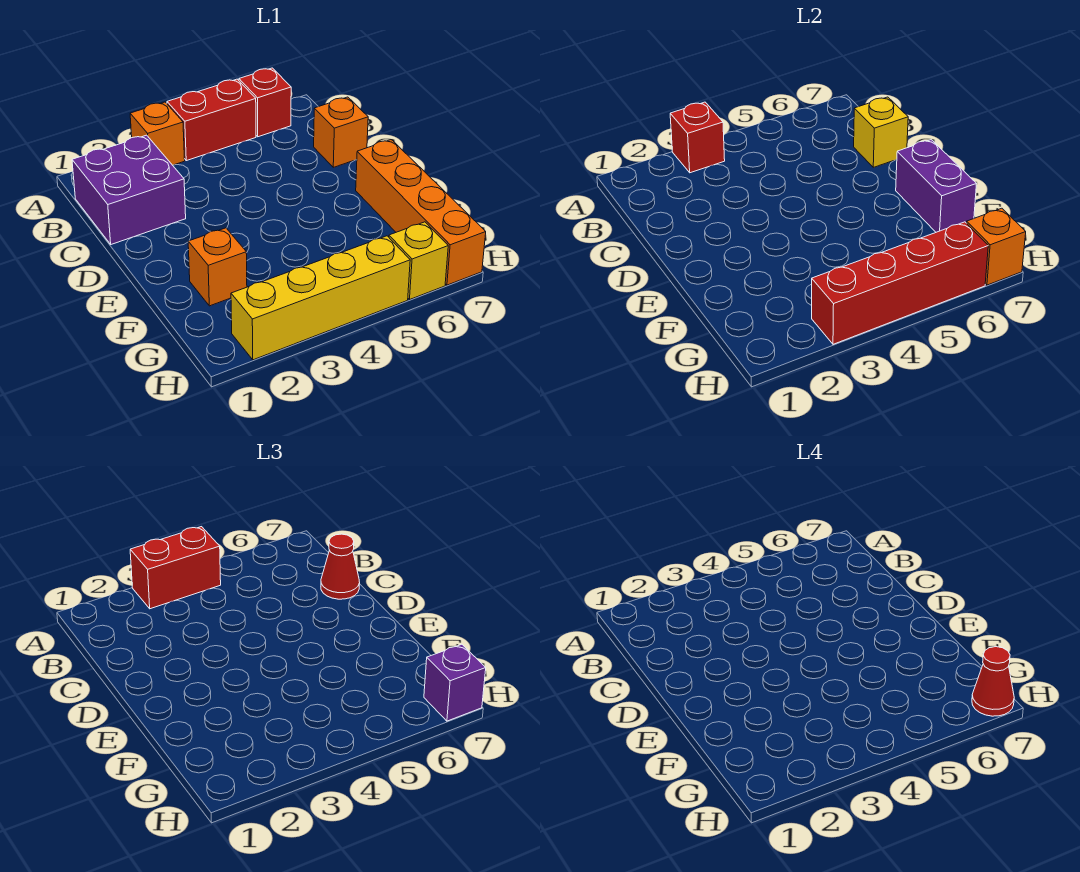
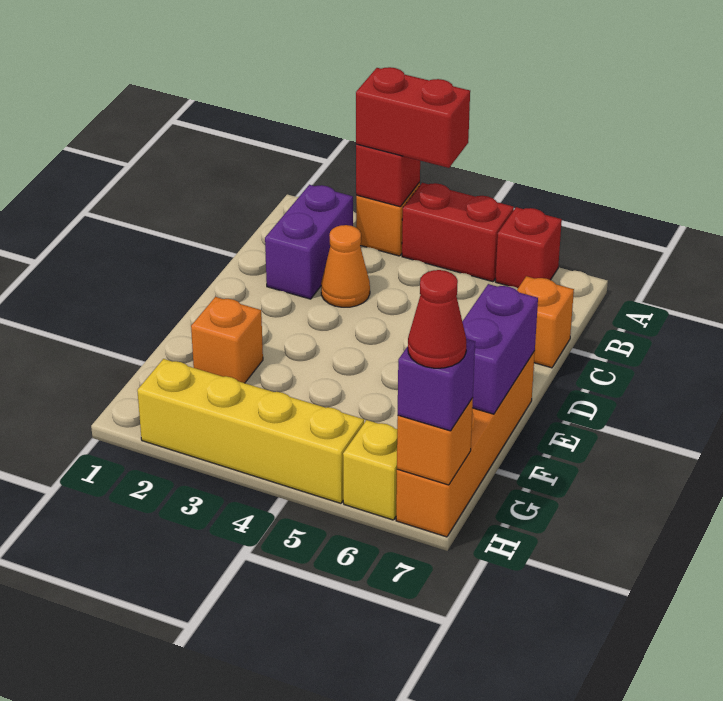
purple brick B1:C2 level 1 -> purple brick B2:C2 level 1
none -> orange cone C3 level 1
yellow brick C7 level 2 -> none
red cone C7 level 3 -> none
red brick H3:H6 level 2 -> none

